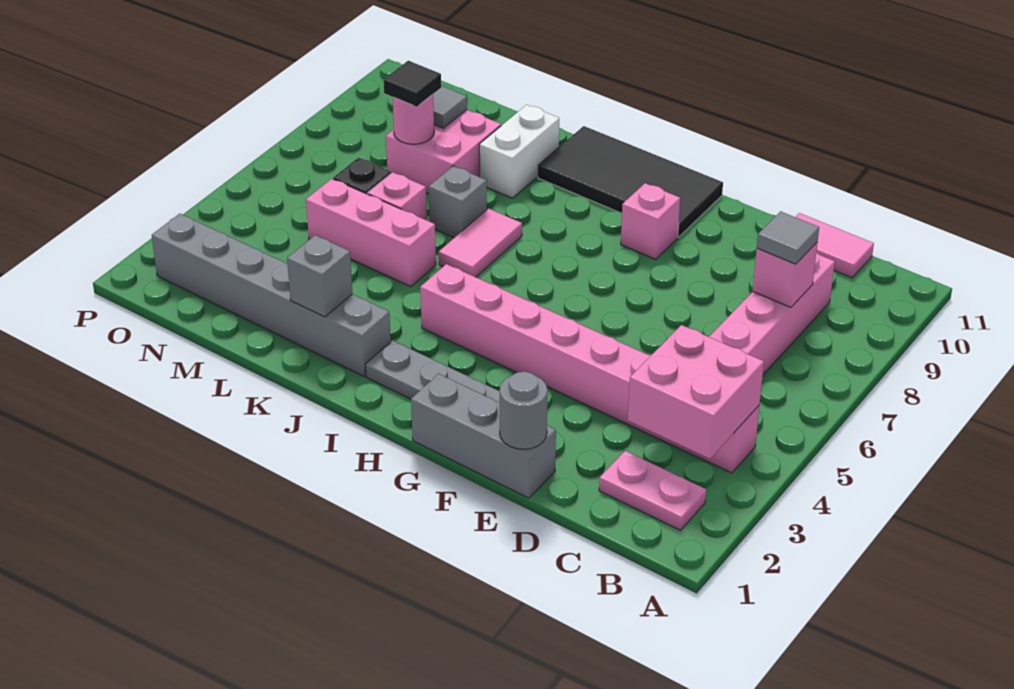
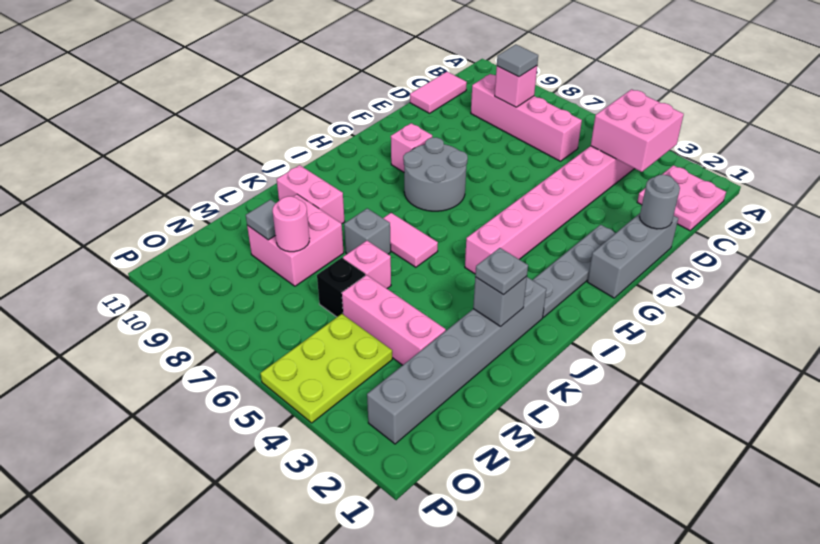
pink plate B2:C2 level 1 -> pink plate B1:C2 level 1
none -> grey round brick G7:H8 level 1
black tile G10:J11 level 1 -> none
none -> grey plate K2 level 3
pink brick K5:M5 level 1 -> pink brick M3:M5 level 1
white brick K9:K10 level 1 -> pink brick K9:K10 level 1
black tile M8 level 3 -> none
none -> lime plate N4:P5 level 1

